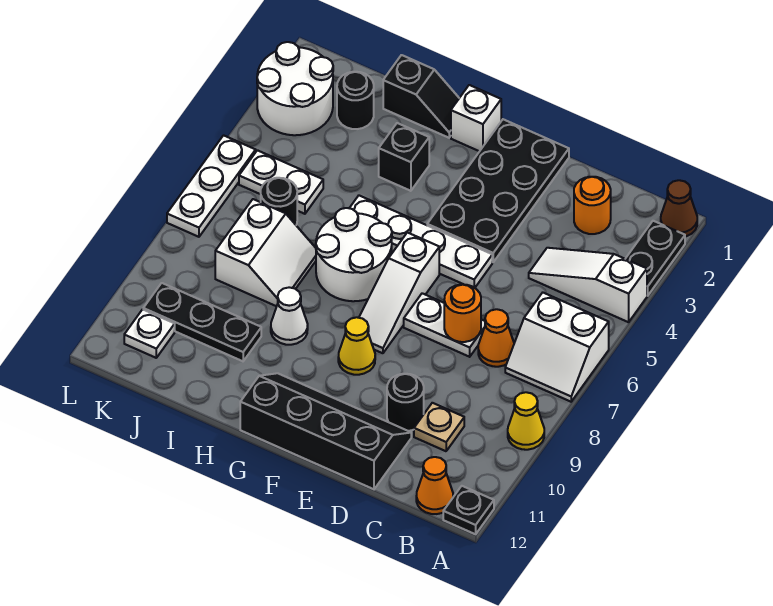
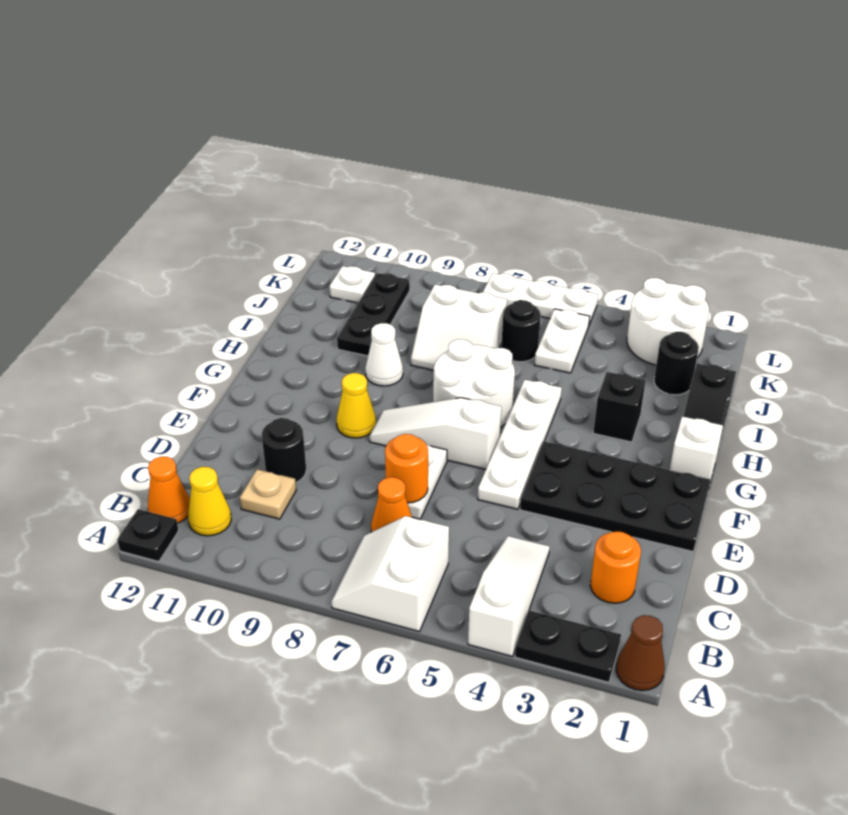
yellow cone A9 level 1 -> yellow cone B11 level 1
black slope D11:G12 level 1 top 12 -> none

